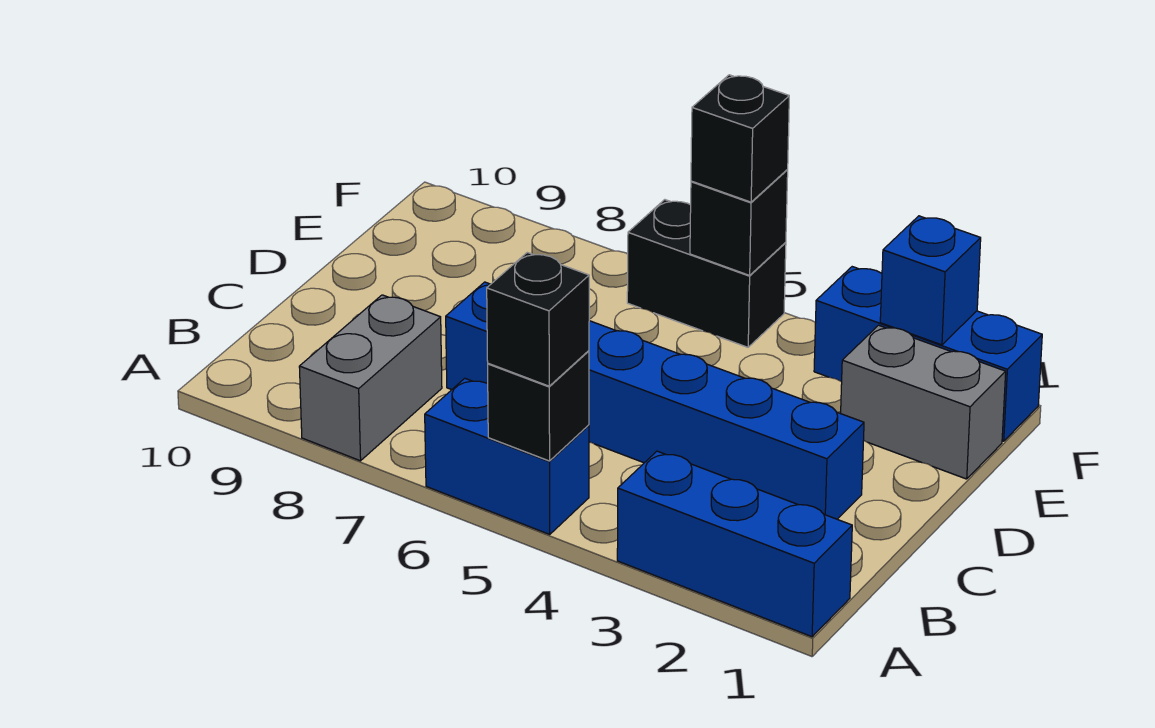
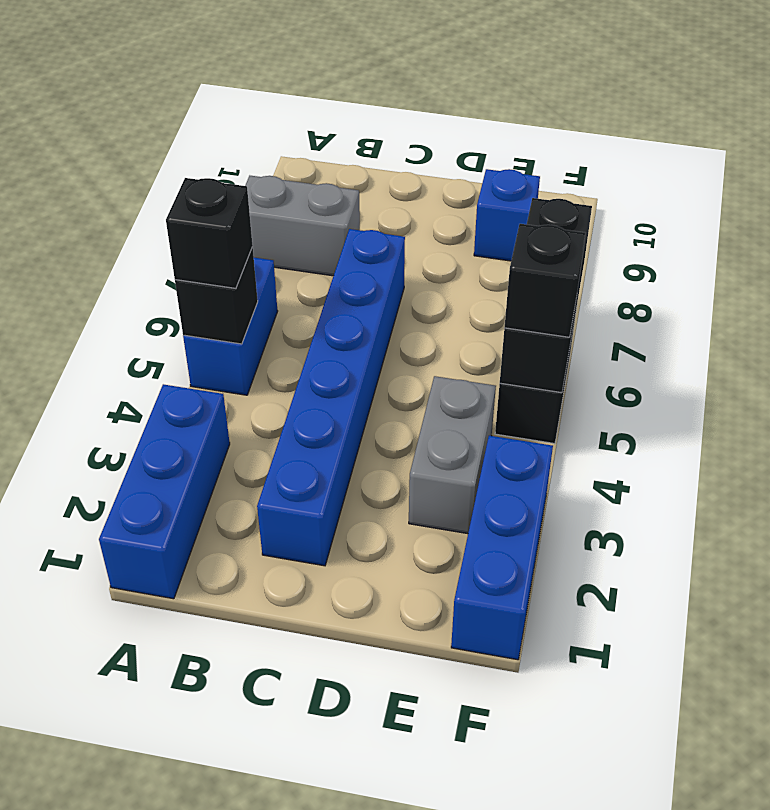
grey brick E1:E2 level 1 -> grey brick E3:E4 level 1
blue brick F2 level 2 -> blue brick E9 level 1
black brick F5 level 2 -> black brick F5:F7 level 2

